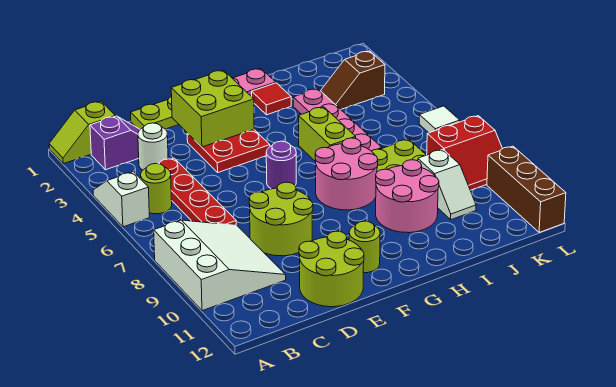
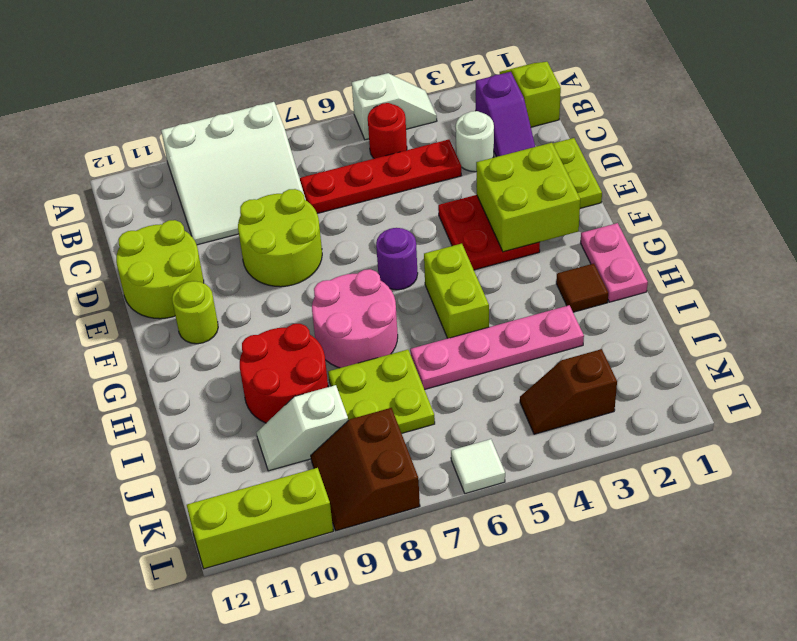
lime round brick B5 level 1 -> red round brick B5 level 1
red tile H2 level 1 -> brown tile H2 level 1
lime brick H5:H6 level 1 -> lime brick G5:H5 level 1
pink round brick H9:I10 level 1 -> red round brick H9:I10 level 1
brown slope J3:K3 level 1 top K -> brown slope K3:K4 level 1 top 3
red slope K8:L9 level 1 top 8 -> brown slope K8:L9 level 1 top 8
brown brick L10:L12 level 1 -> lime brick L10:L12 level 1

